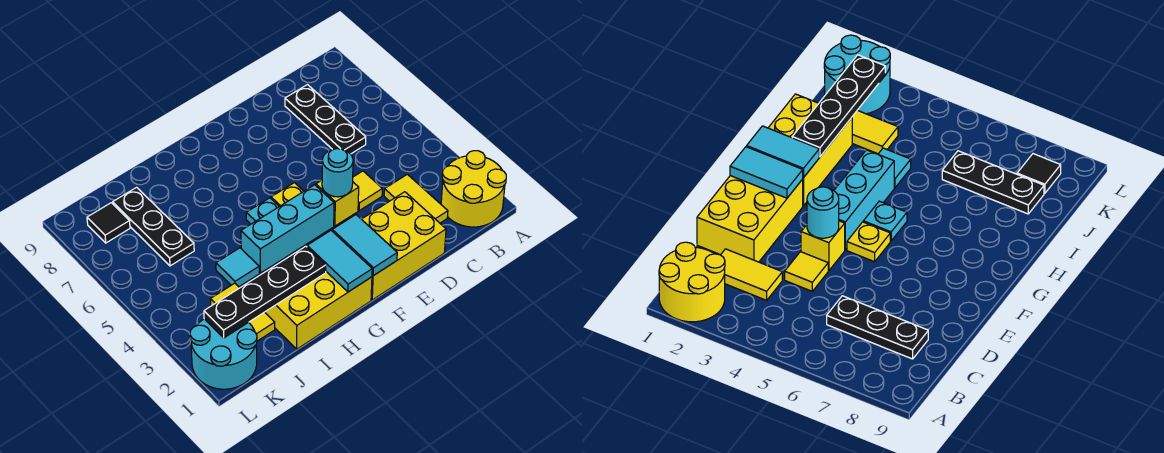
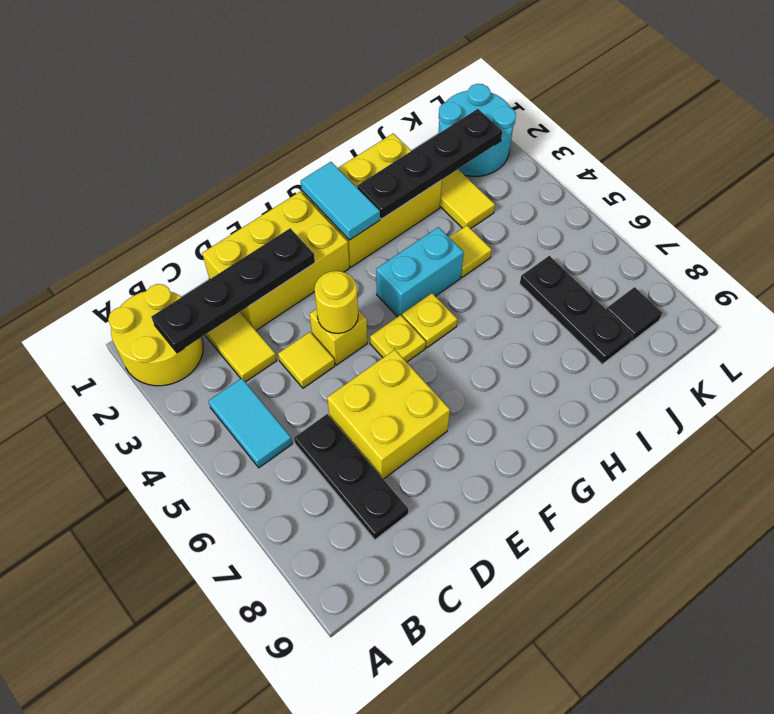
none -> black plate B2:E2 level 2
none -> yellow brick D6:E7 level 1
cyan round brick E4 level 2 -> yellow round brick E4 level 2
cyan tile F1:F2 level 2 -> cyan tile B4:B5 level 1
cyan brick F4:H4 level 1 -> cyan brick G4:H4 level 1
cyan plate G5 level 1 -> yellow plate G5 level 1
cyan tile I4 level 1 -> yellow tile I4 level 1

